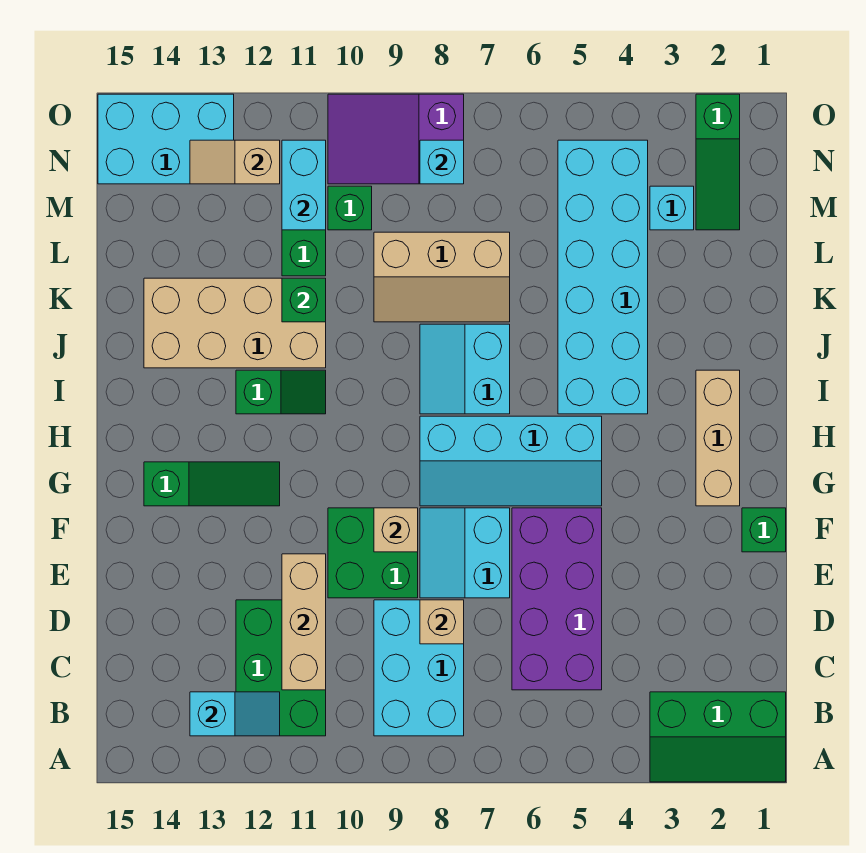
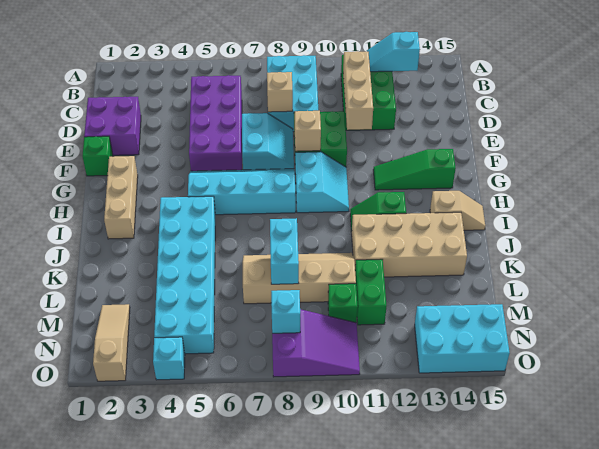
green slope A1:B3 level 1 top B -> none
none -> purple brick D1:E2 level 1
cyan slope I7:J8 level 1 top 7 -> cyan slope G9:H10 level 1 top 9
tan slope K7:L9 level 1 top L -> tan slope K7:L10 level 1 top L
green brick K11 level 2 -> none
green slope M2:O2 level 1 top O -> tan slope M2:O2 level 1 top O
cyan brick M3 level 1 -> cyan brick O4 level 1
cyan brick M11:N11 level 2 -> cyan brick K8:L8 level 2
tan slope N12:N13 level 2 top 12 -> tan slope I14:I15 level 1 top 14

